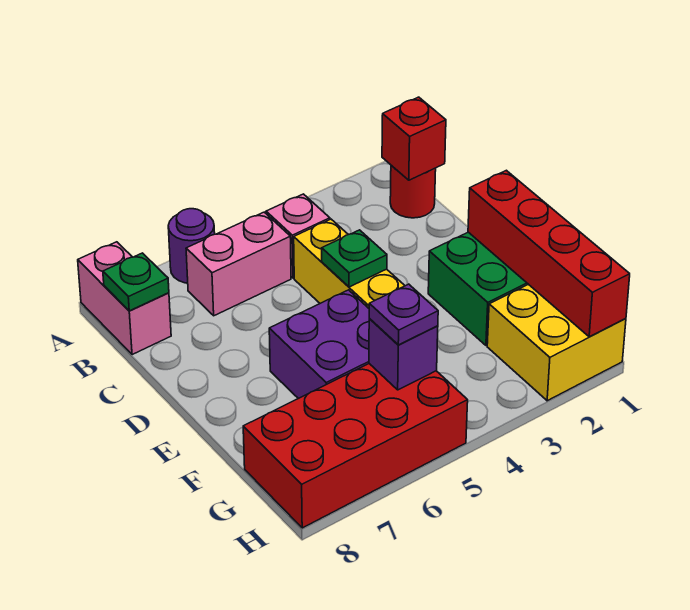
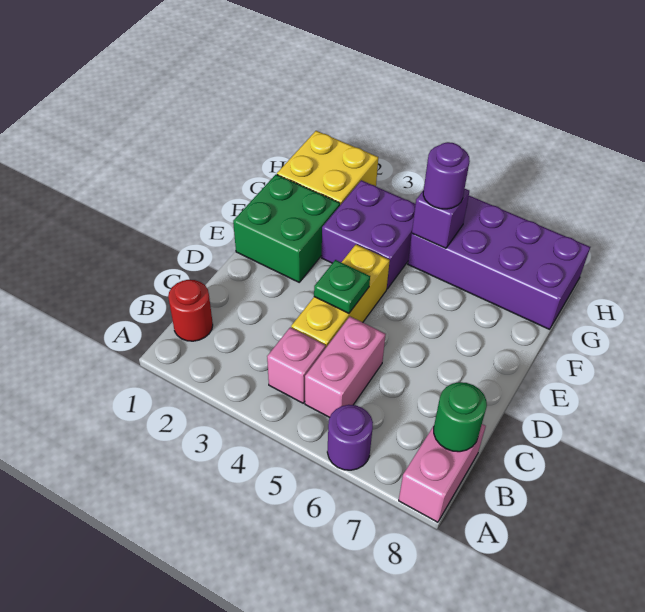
red brick B1 level 2 -> none
pink brick B5:B6 level 1 -> pink brick B5:C5 level 1
green plate B8 level 2 -> green round brick B8 level 2
red brick E1:H1 level 2 -> none
purple brick E5:F6 level 1 -> purple brick F3:G4 level 1
red brick G5:H8 level 1 -> purple brick G5:H8 level 1
purple plate G5 level 3 -> purple round brick G5 level 3

